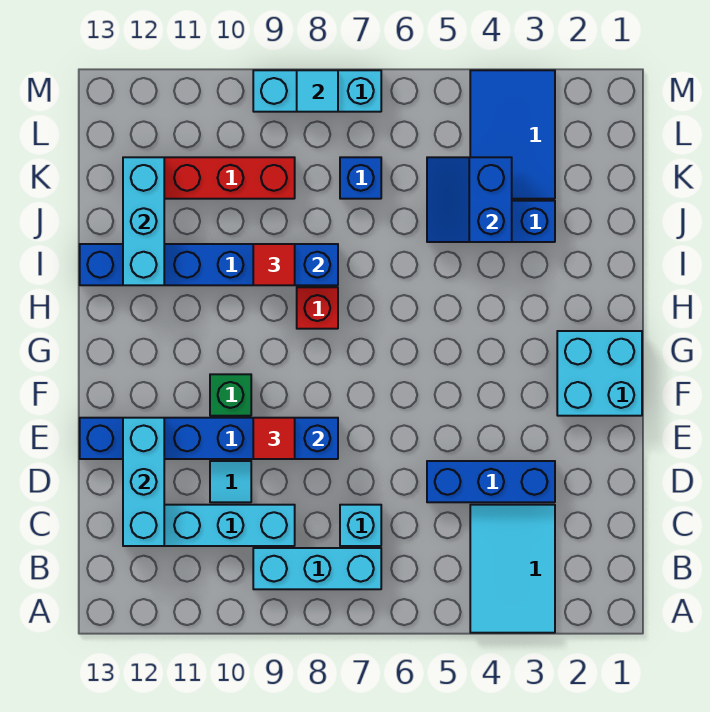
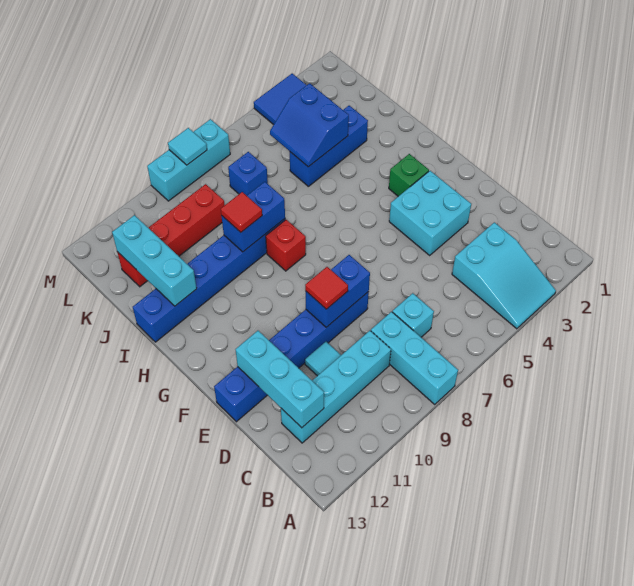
cyan tile A3:C4 level 1 -> cyan slope A3:C4 level 1 top C
cyan brick B7:B9 level 1 -> cyan brick A8:C8 level 1
blue brick D3:D5 level 1 -> none
cyan brick F1:G2 level 1 -> cyan brick E3:F4 level 1
green brick F10 level 1 -> green brick G3 level 1

